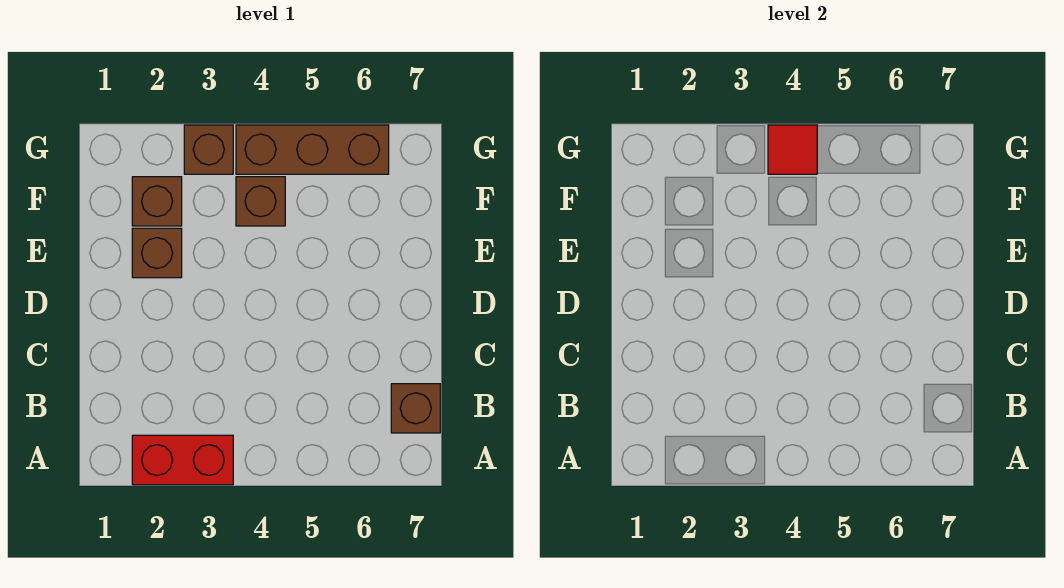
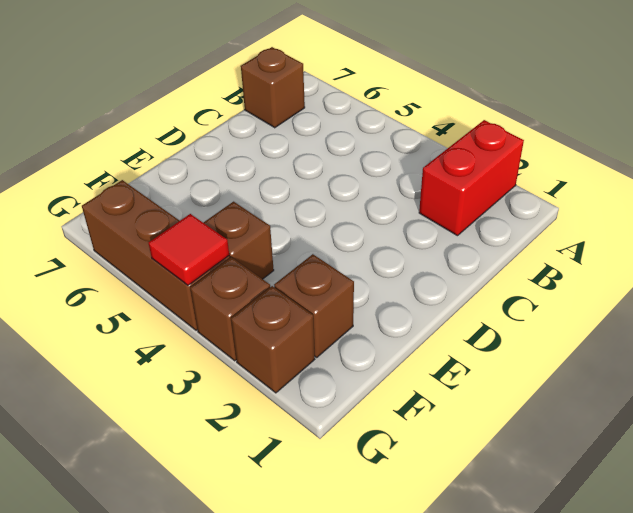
red brick A2:A3 level 1 -> red brick A2:B2 level 1
brown brick E2 level 1 -> brown brick G2 level 1

